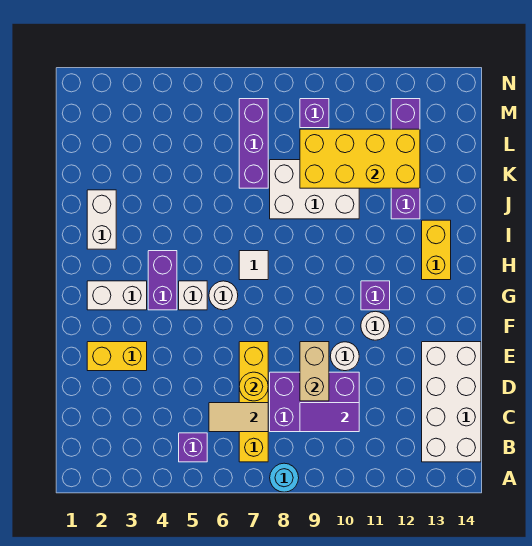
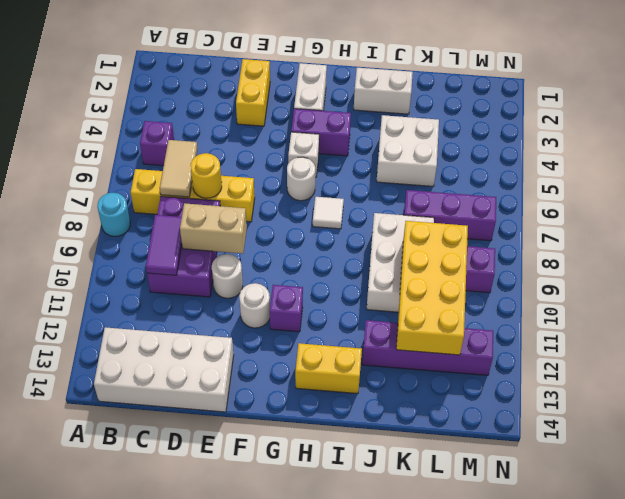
none -> white brick J4:K5 level 1

